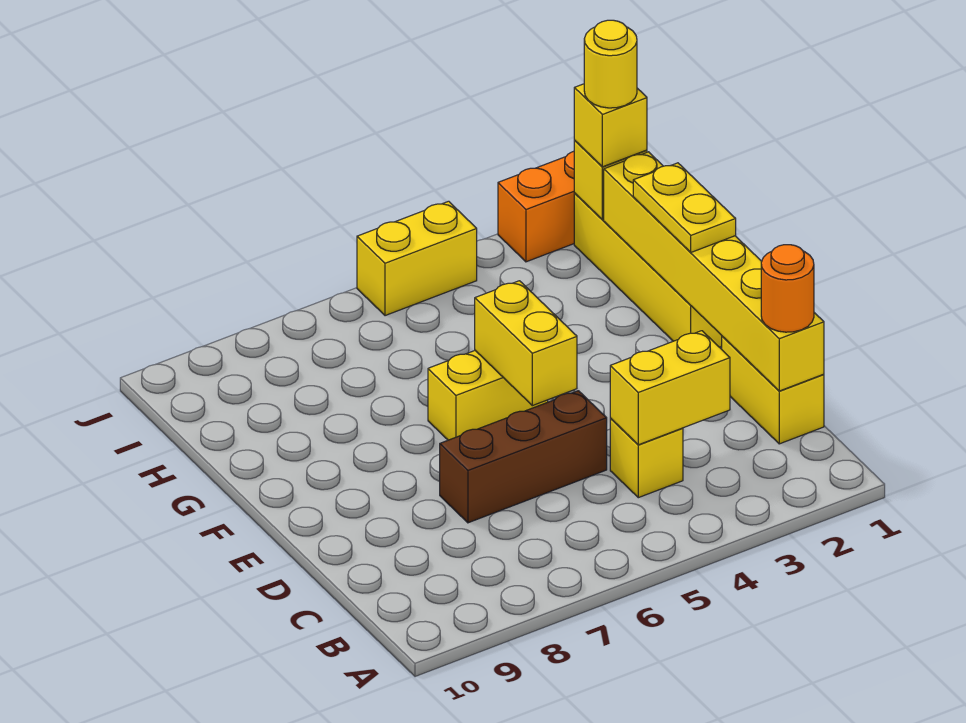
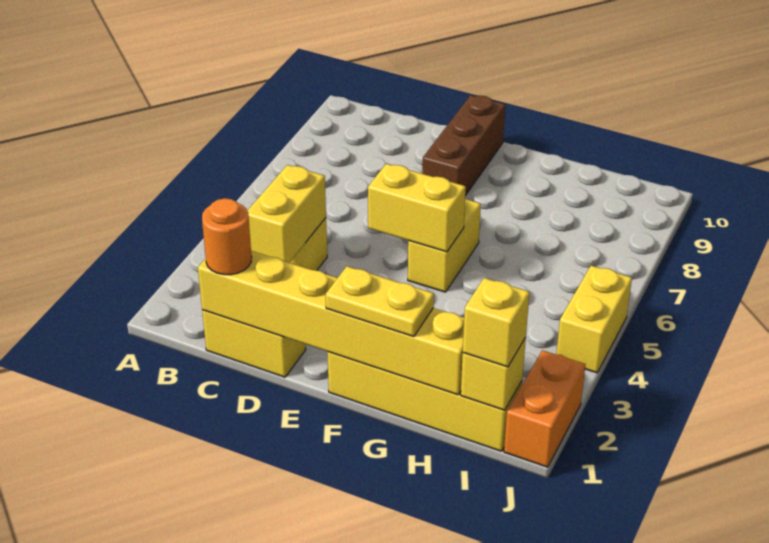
brown brick D5:D7 level 1 -> brown brick E8:E10 level 1
yellow round brick I1 level 4 -> none

